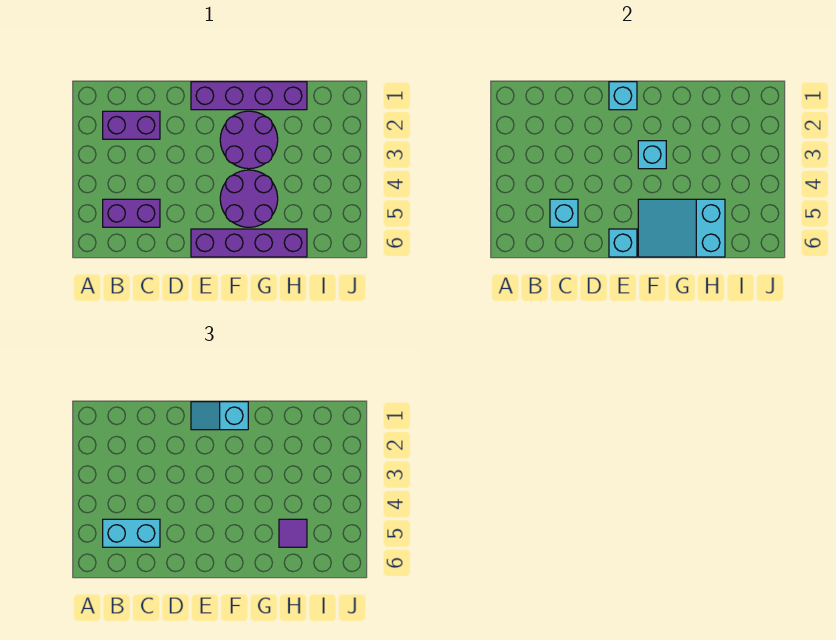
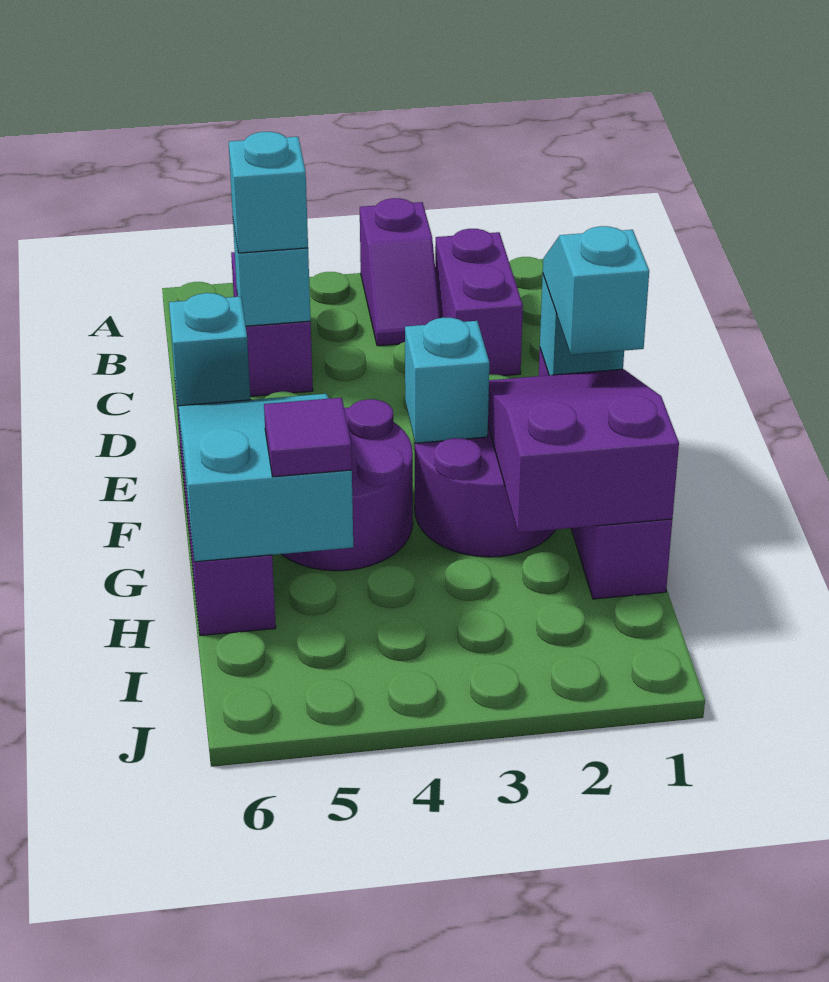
none -> purple slope A3:B3 level 1 top A
cyan brick B5:C5 level 3 -> cyan brick C5 level 3
none -> purple slope F1:H2 level 2 top H

